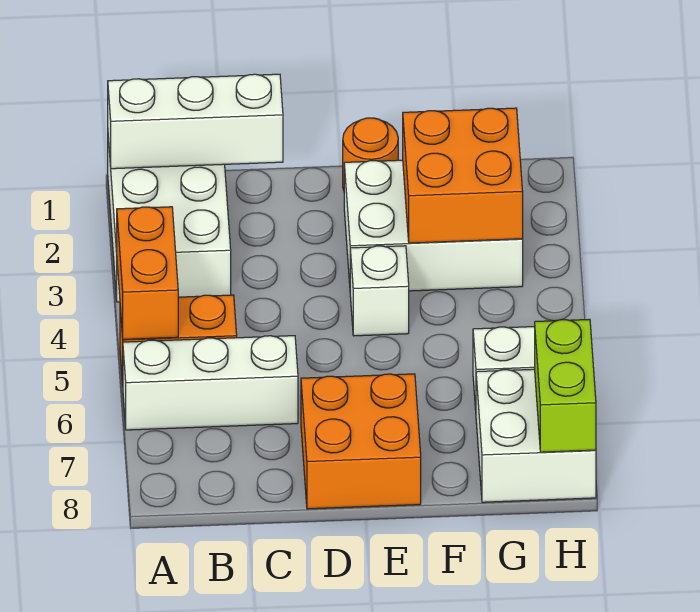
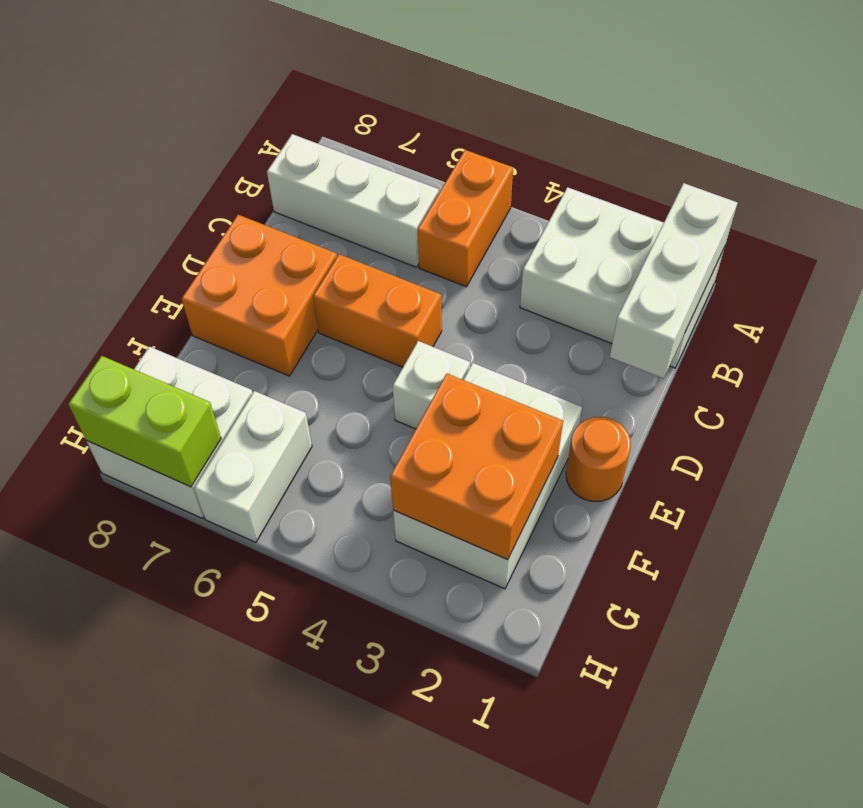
orange brick A4:A5 level 2 -> orange brick D5:D6 level 1
white brick A6:C6 level 1 -> white brick B6:B8 level 1

